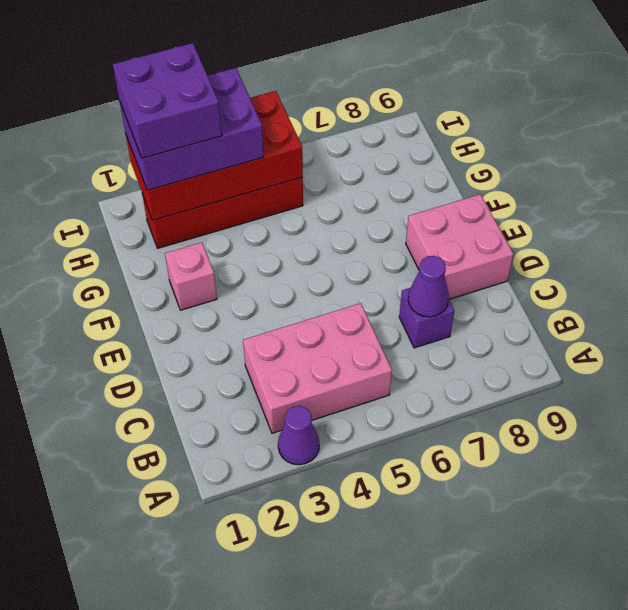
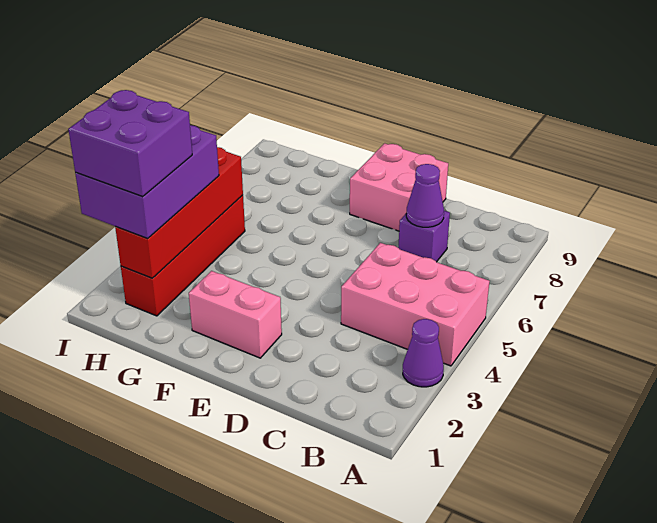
pink brick B3:C5 level 1 -> pink brick A4:C5 level 1
pink brick F2 level 1 -> pink brick E2:F2 level 1
red brick H2:I5 level 2 -> red brick H2:H5 level 2

